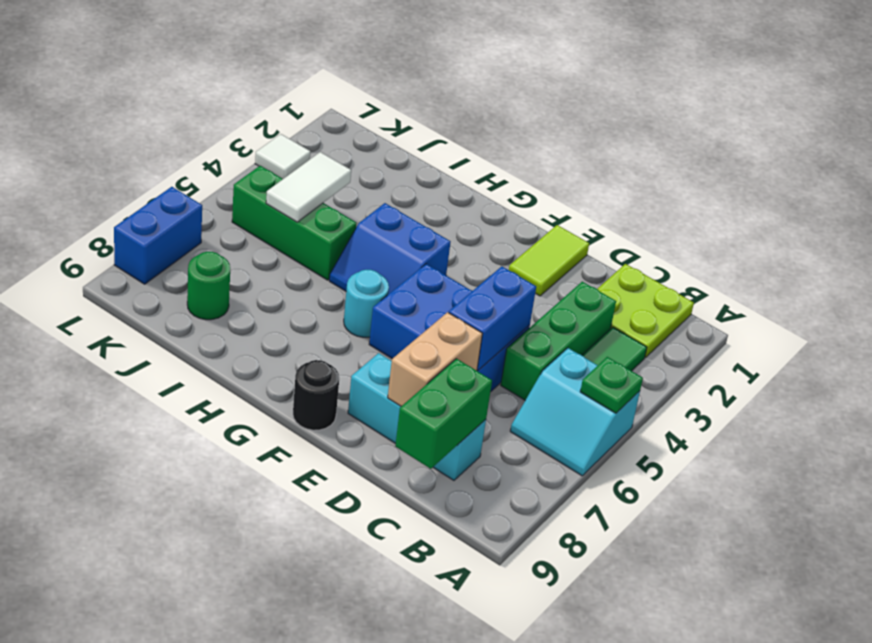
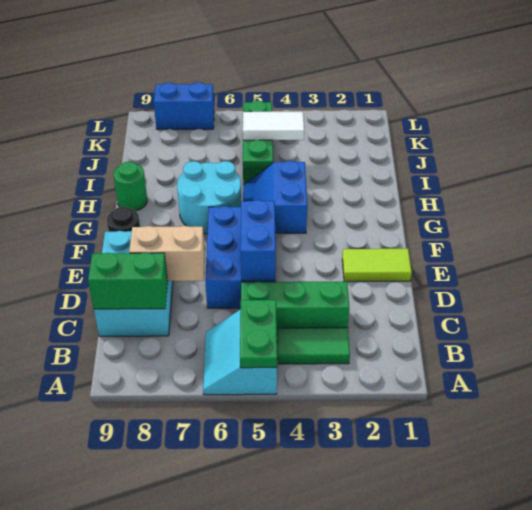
green plate A5 level 2 -> green plate A5:B5 level 2
lime plate B1:C2 level 1 -> none
cyan brick C8:E8 level 1 -> cyan brick C8:E9 level 1
blue brick D5:D6 level 2 -> blue brick D5:E5 level 2
cyan round brick G6 level 1 -> cyan round brick G6:H7 level 1
green round brick J8 level 1 -> green round brick H9 level 1
white tile L3 level 1 -> none

